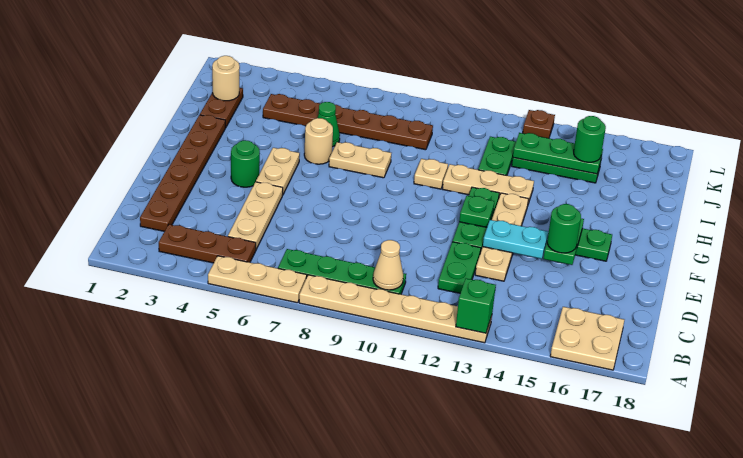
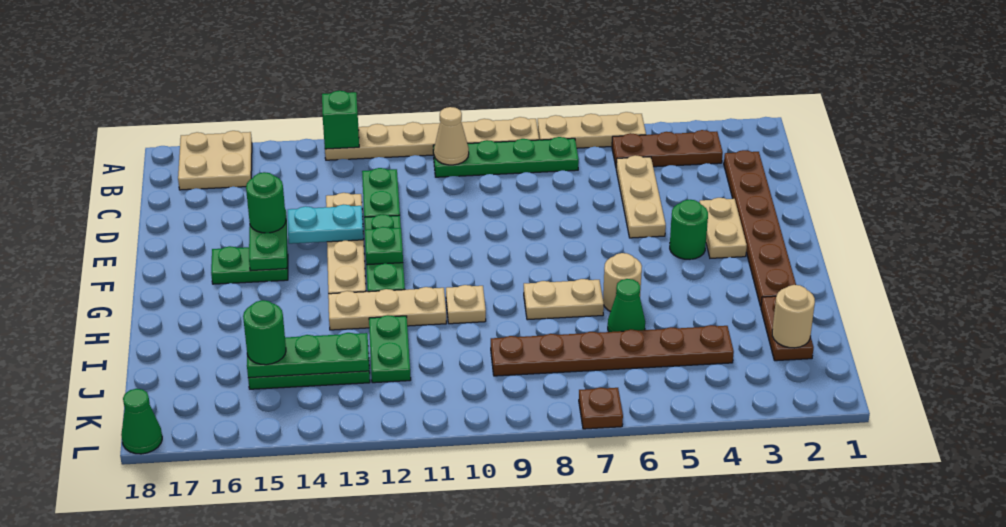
tan plate F5:G5 level 1 -> tan plate E3:F3 level 1
brown plate L13 level 1 -> brown plate L7 level 1
none -> green cone L18 level 1

